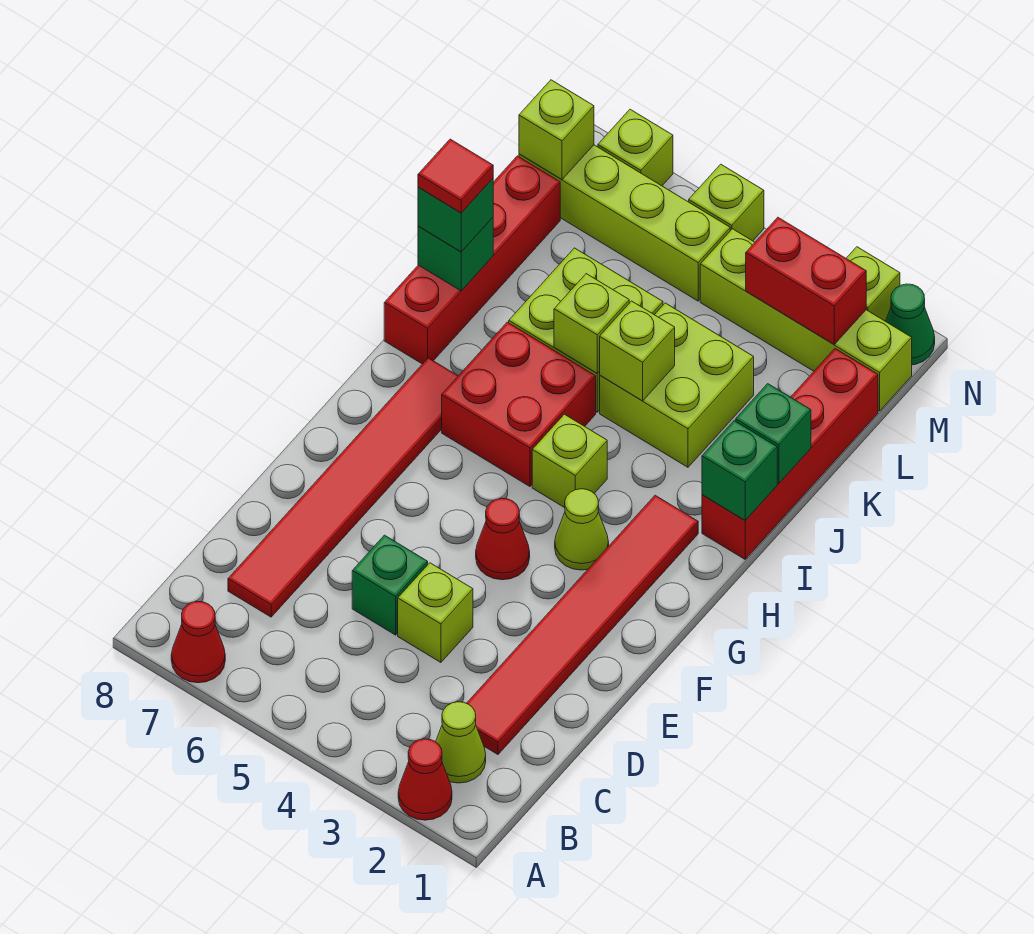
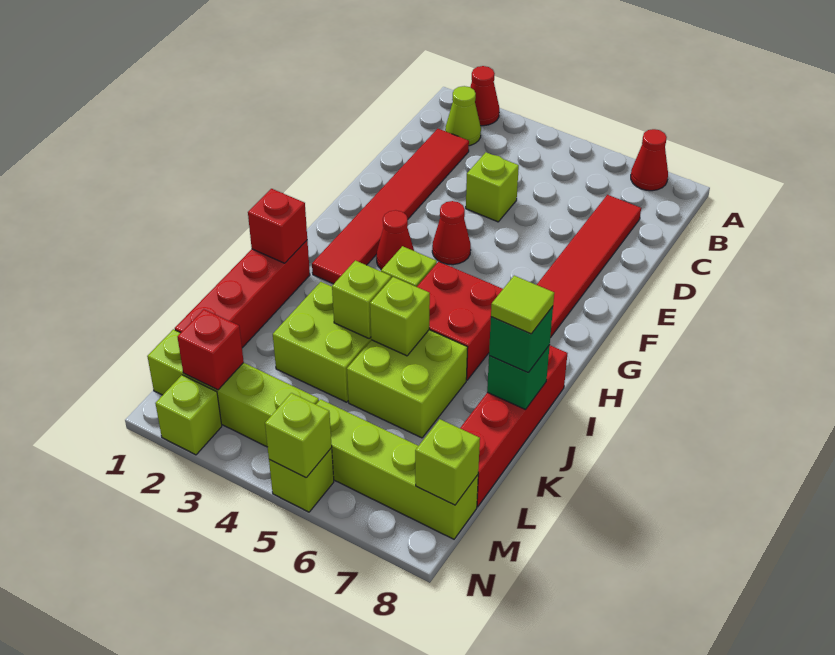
green brick D5 level 1 -> none
lime cone G3 level 1 -> red cone G3 level 1
green brick I1 level 2 -> red brick I1 level 2
green brick J1 level 2 -> none
red tile J8 level 4 -> lime tile J8 level 4
red brick M2:M3 level 2 -> red brick M2 level 2
green cone N1 level 1 -> none
lime brick N7 level 1 -> lime brick N5 level 2

